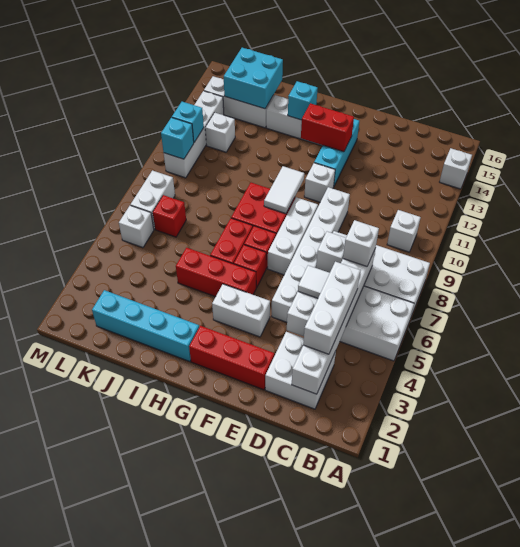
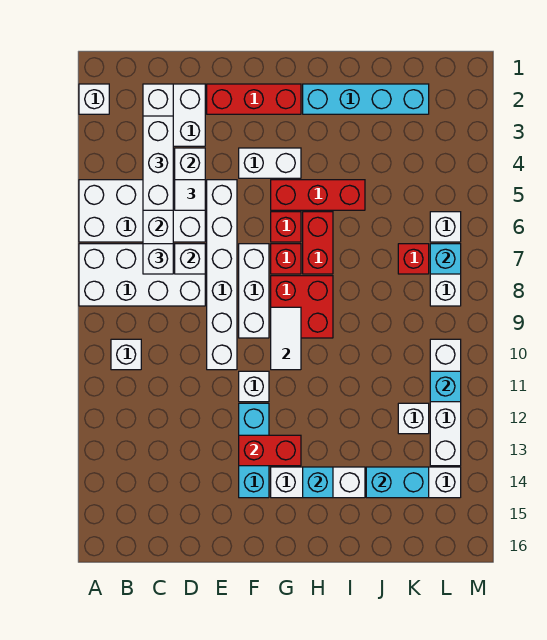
white brick A14 level 1 -> white brick A2 level 1
cyan brick J14:K15 level 2 -> cyan brick J14:K14 level 2
cyan brick L10 level 2 -> cyan brick L7 level 2

